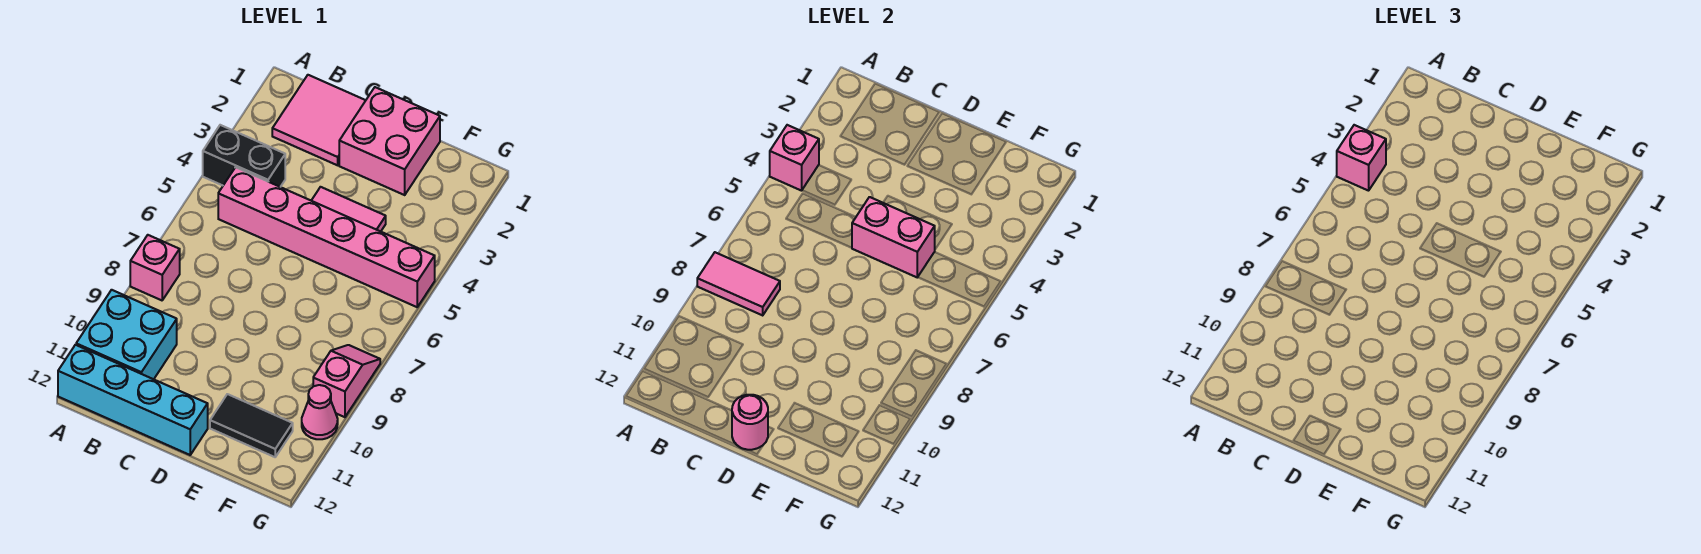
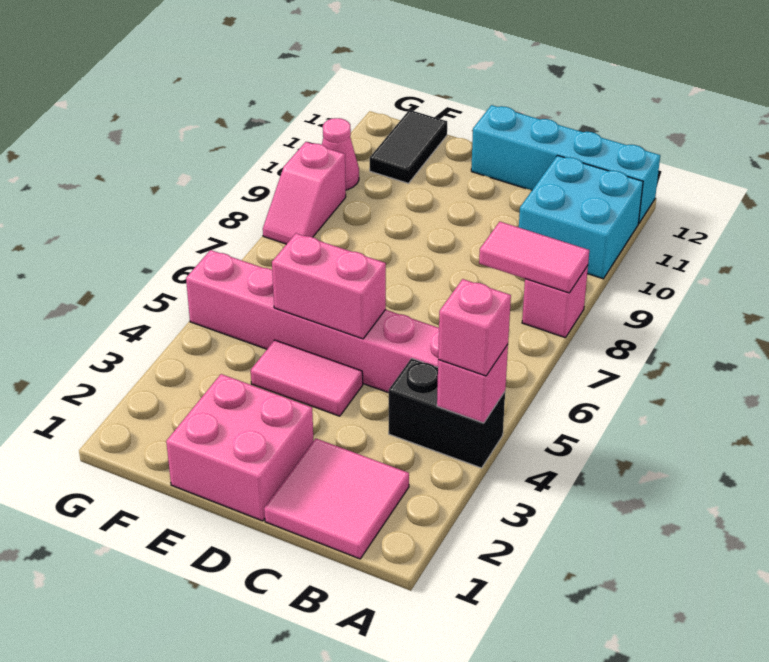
pink round brick D12 level 2 -> none
black tile E11:F11 level 1 -> black tile F11:F12 level 1

